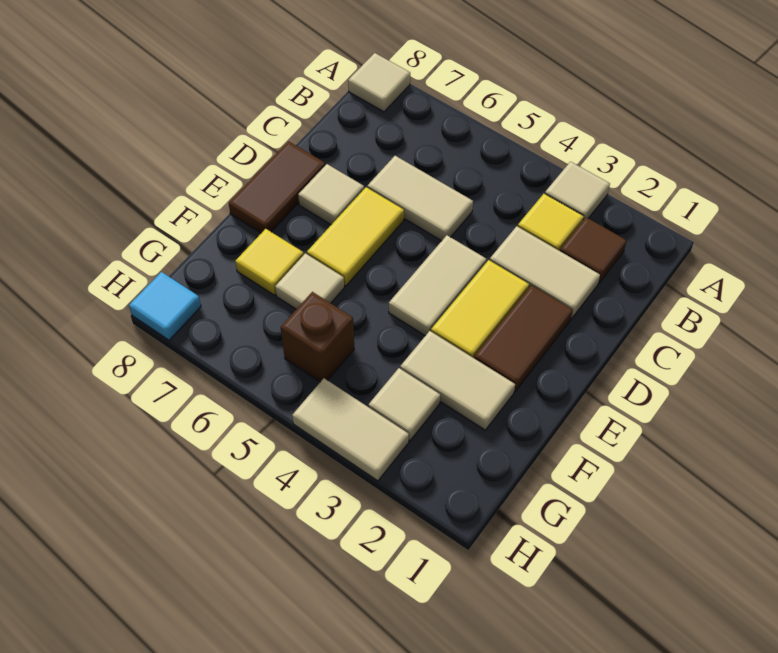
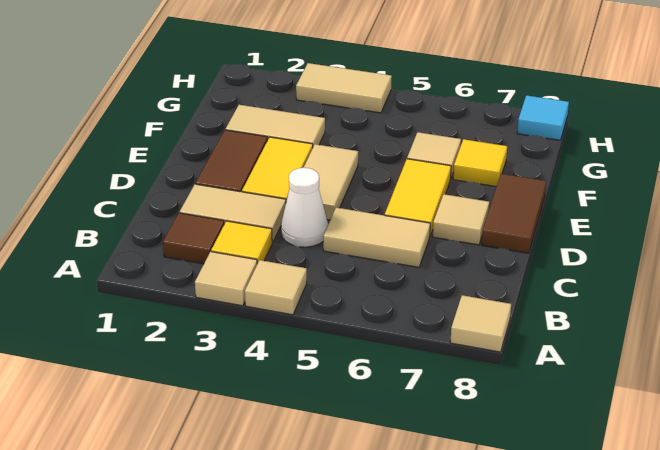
none -> white cone C4 level 1
tan tile G3 level 1 -> tan tile A4 level 1
brown brick G5 level 1 -> none

